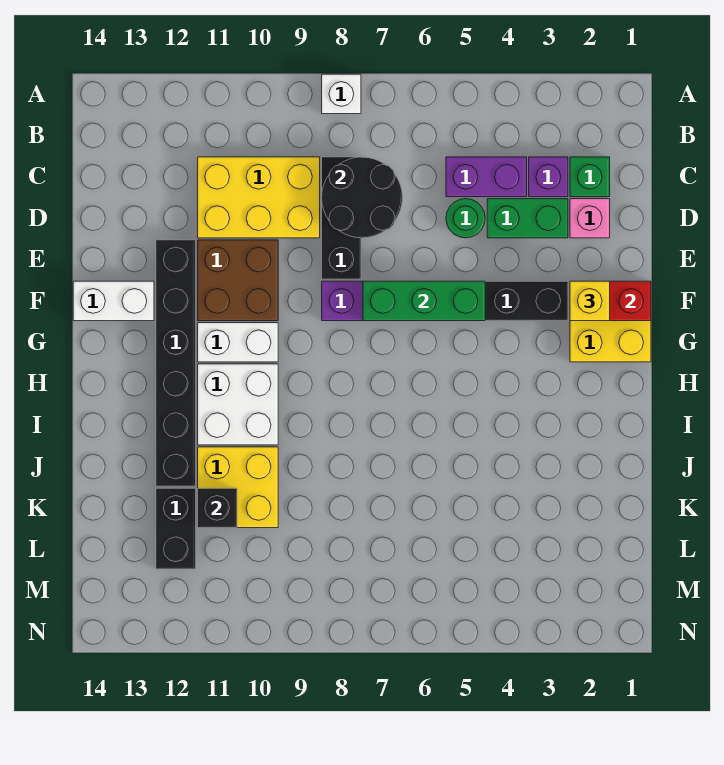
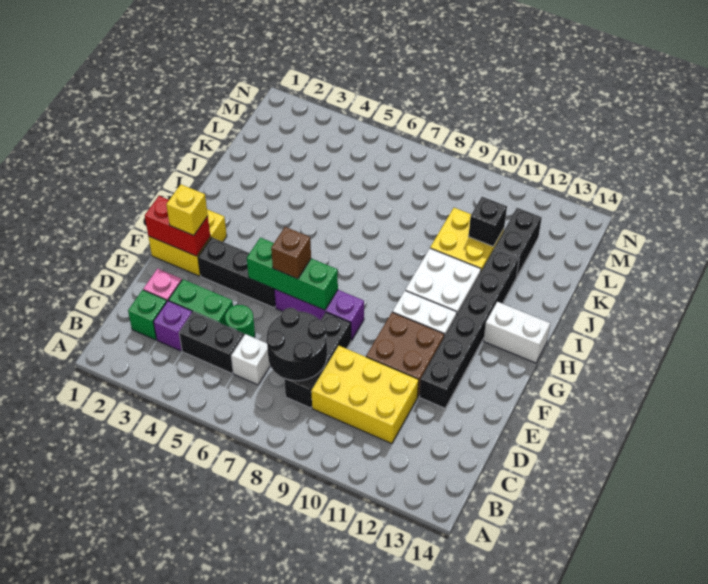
white brick A8 level 1 -> white brick C6 level 1
purple brick C4:C5 level 1 -> black brick C4:C5 level 1
none -> brown brick F6 level 3
white brick F13:F14 level 1 -> white brick H13:H14 level 1

